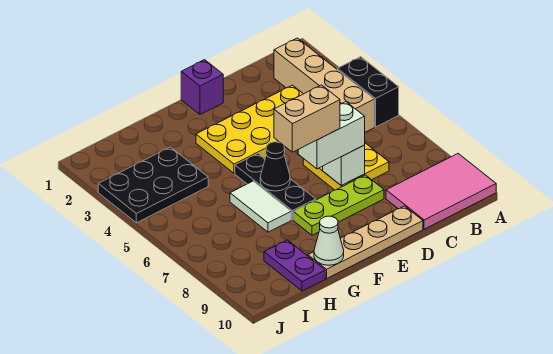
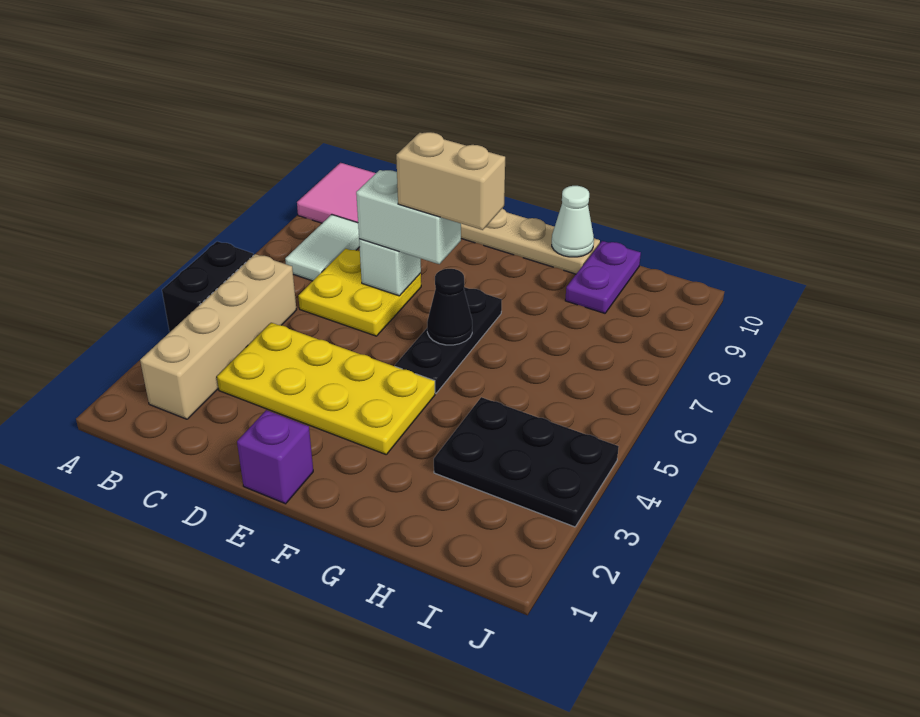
lime plate D8:F8 level 1 -> none
white tile G6:G7 level 1 -> white tile B7:B8 level 1

